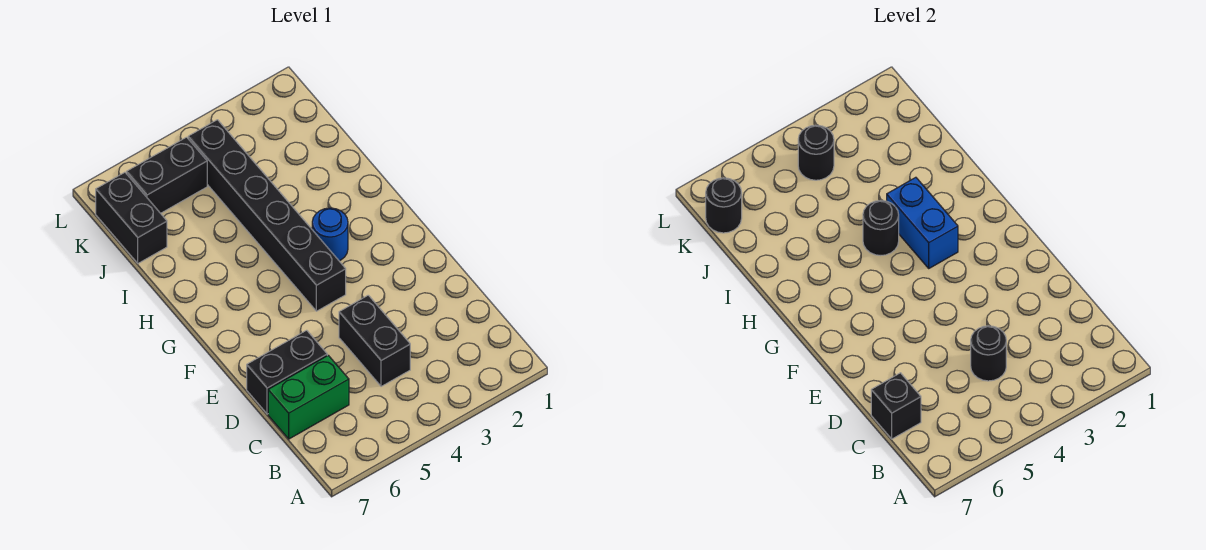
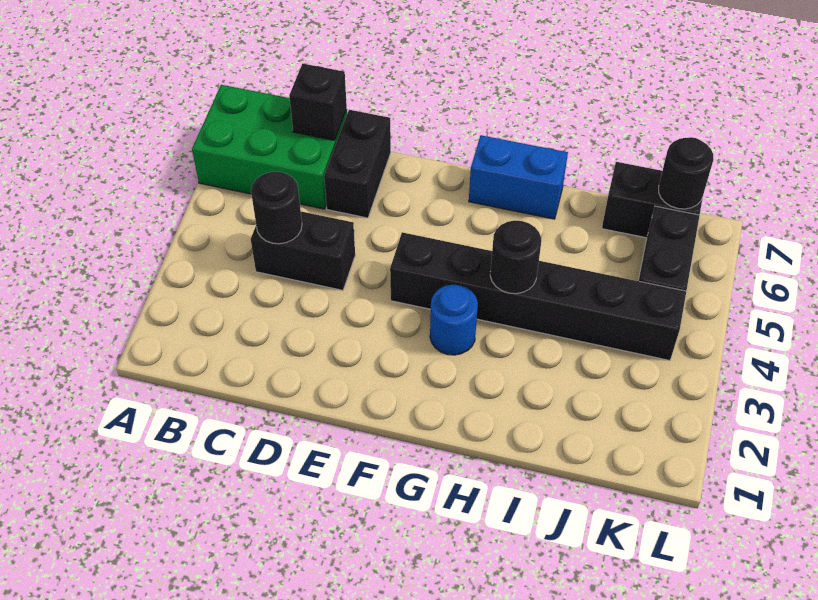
green brick C6:C7 level 1 -> green brick A6:C7 level 1
blue brick G3:H3 level 2 -> blue brick G7:H7 level 1
black round brick K4 level 2 -> none

